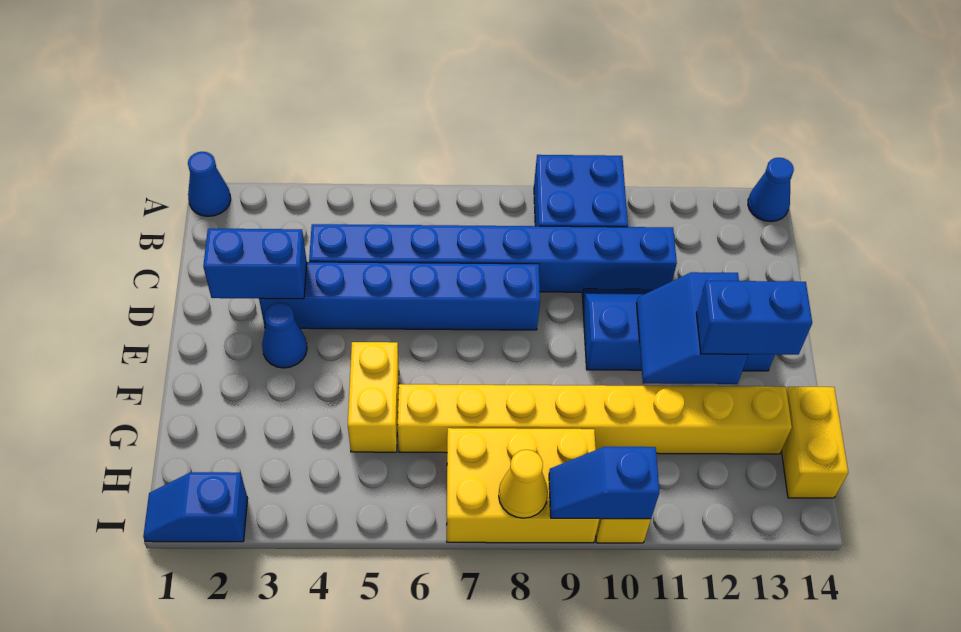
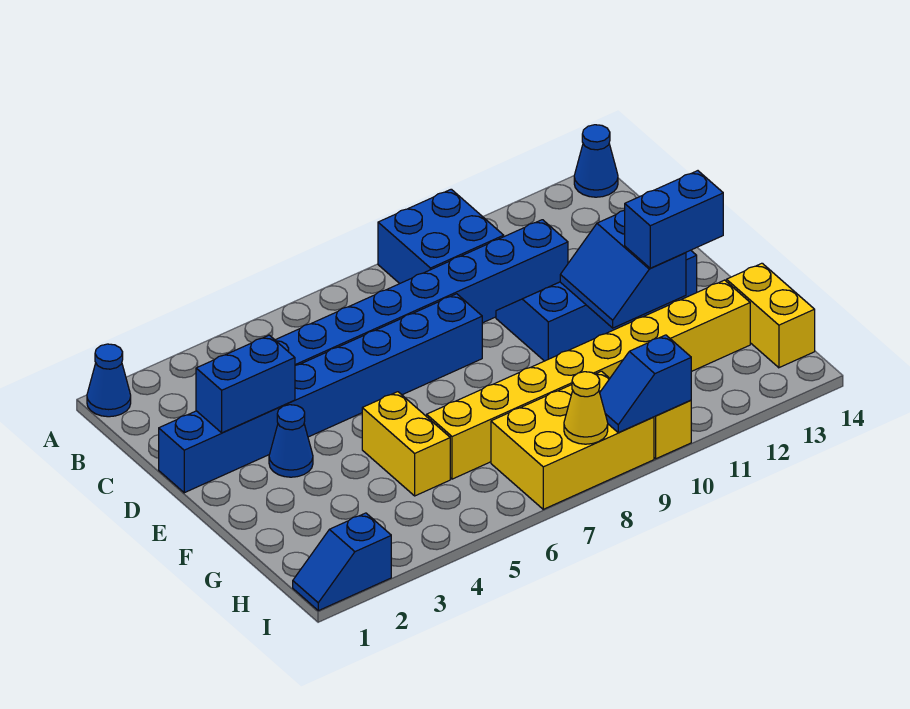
blue brick D3:D8 level 1 -> blue brick D1:D8 level 1

